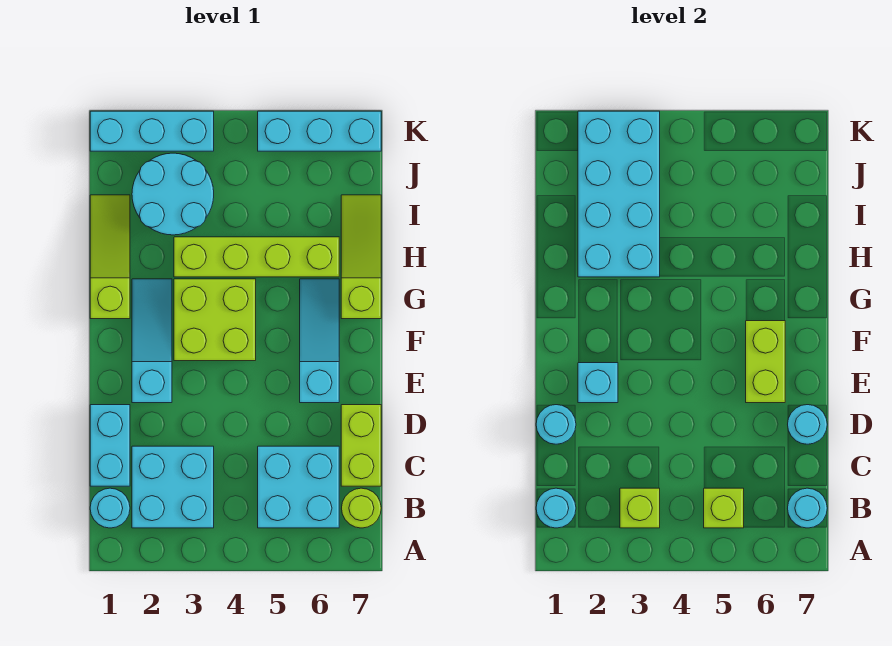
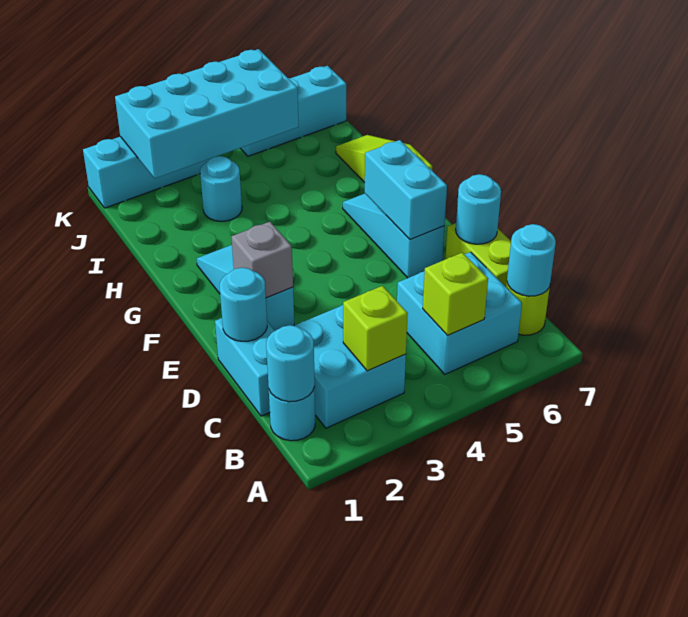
cyan brick E2 level 2 -> grey brick E2 level 2
lime brick E6:F6 level 2 -> cyan brick E6:F6 level 2
lime brick F3:G4 level 1 -> none
lime slope G1:I1 level 1 top G -> none
cyan brick H2:K3 level 2 -> cyan brick J2:K5 level 2
lime brick H3:H6 level 1 -> none
cyan round brick I2:J3 level 1 -> cyan round brick I3 level 1

